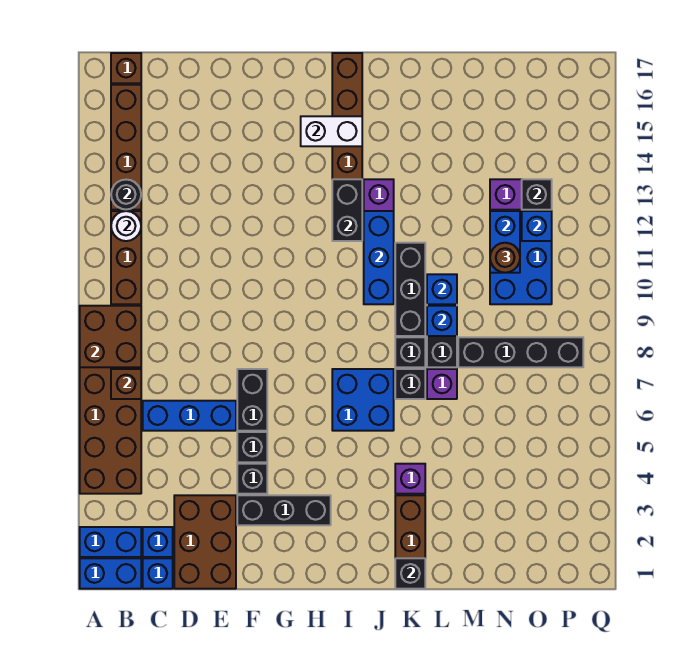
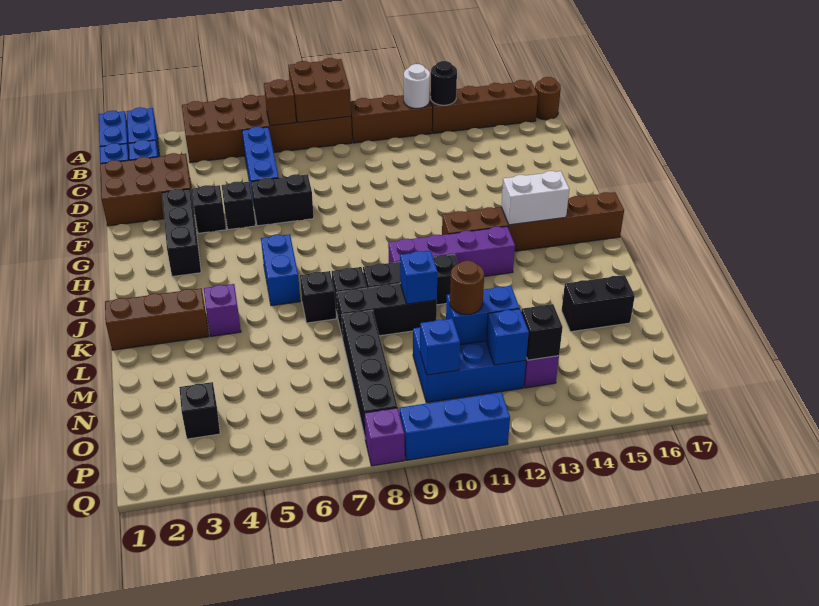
brown brick B17 level 1 -> brown round brick B17 level 1
white brick H15:I15 level 2 -> white brick I14:I15 level 2
blue brick I6:J7 level 1 -> blue brick I6:J6 level 1
black brick I12:I13 level 2 -> black brick M15:M16 level 1
blue brick J10:J12 level 2 -> blue brick Q9:Q11 level 1
black brick K1 level 2 -> black brick O3 level 1
purple brick L7 level 1 -> purple brick Q8 level 1
blue brick L9 level 2 -> blue brick O10 level 2

